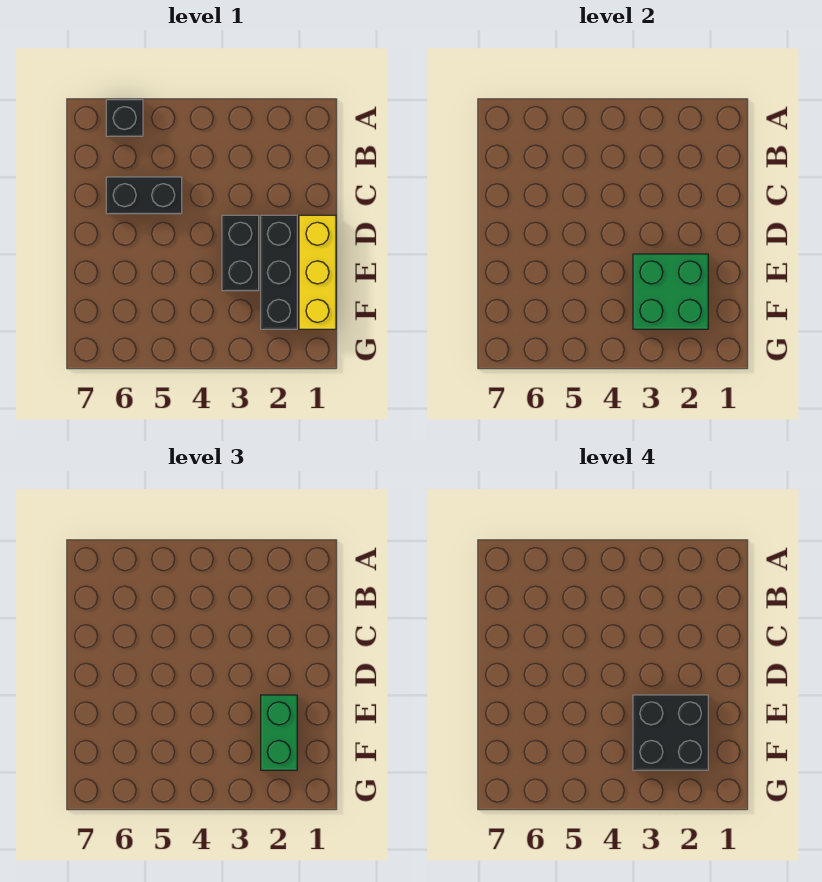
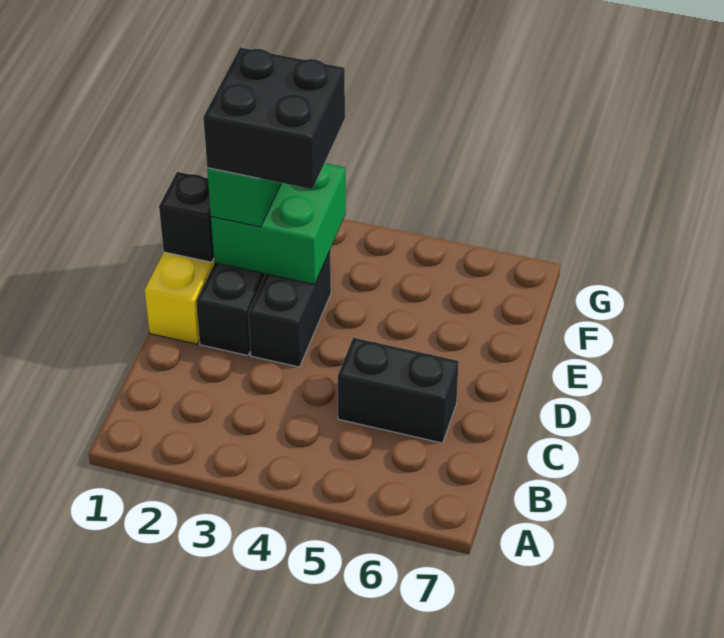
black brick A6 level 1 -> black brick E1 level 2

